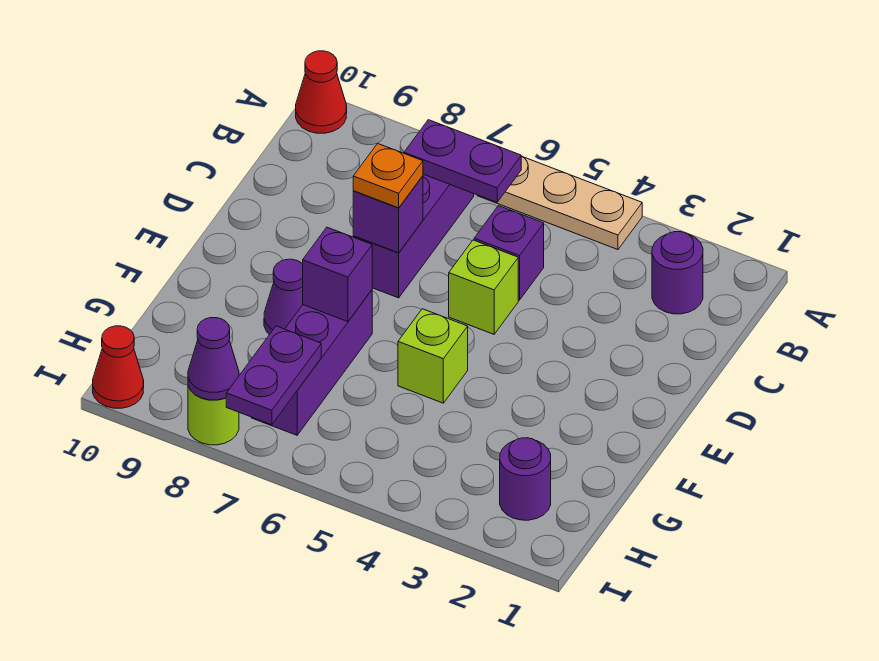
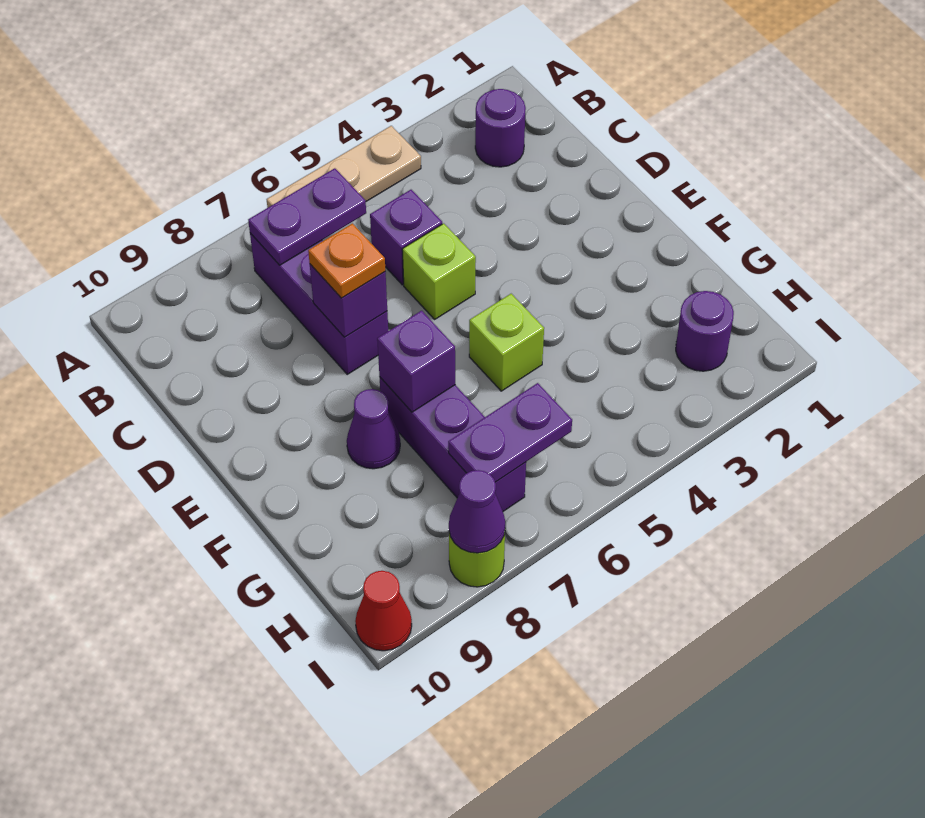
red cone A10 level 1 -> none
purple plate H7:I7 level 2 -> purple plate H6:H7 level 2

